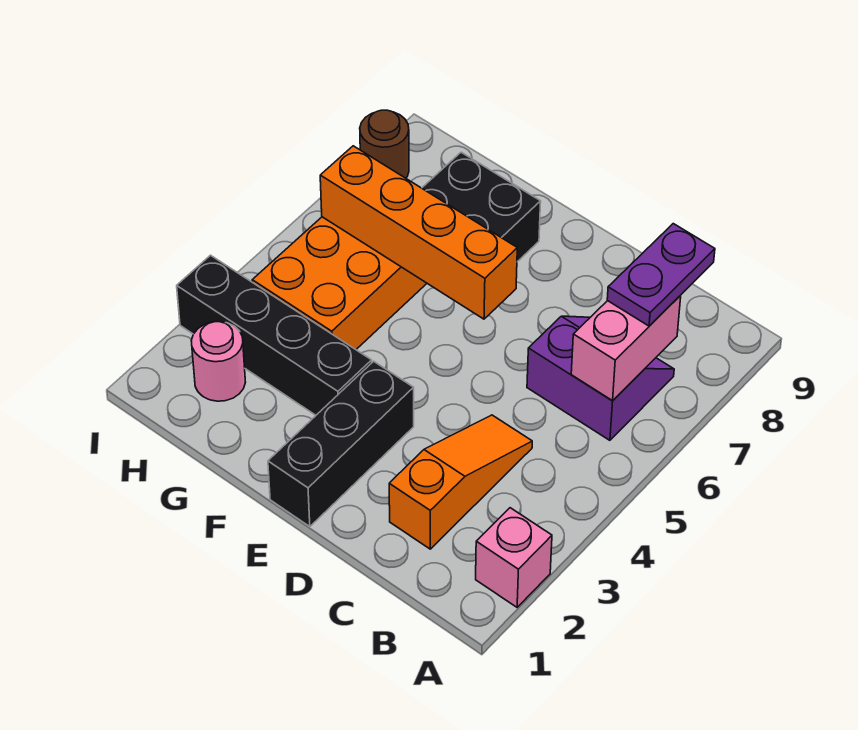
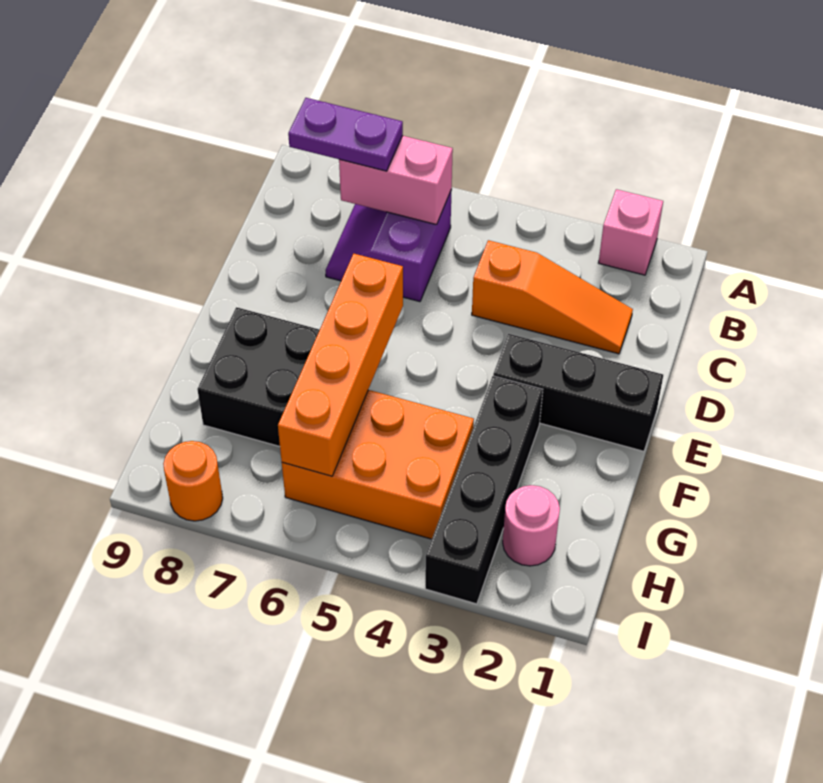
orange slope C2:C4 level 1 top 2 -> orange slope C2:C4 level 1 top 4
brown round brick I8 level 1 -> orange round brick I8 level 1

